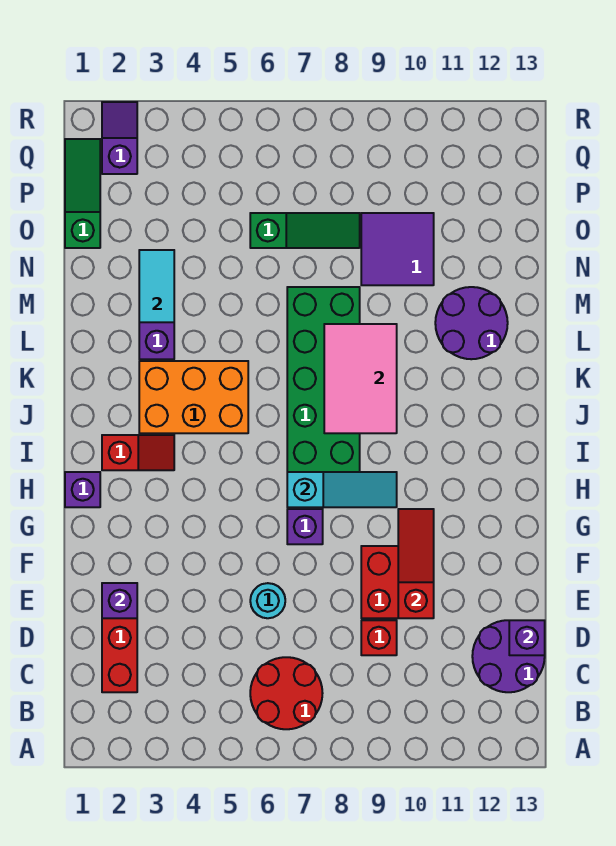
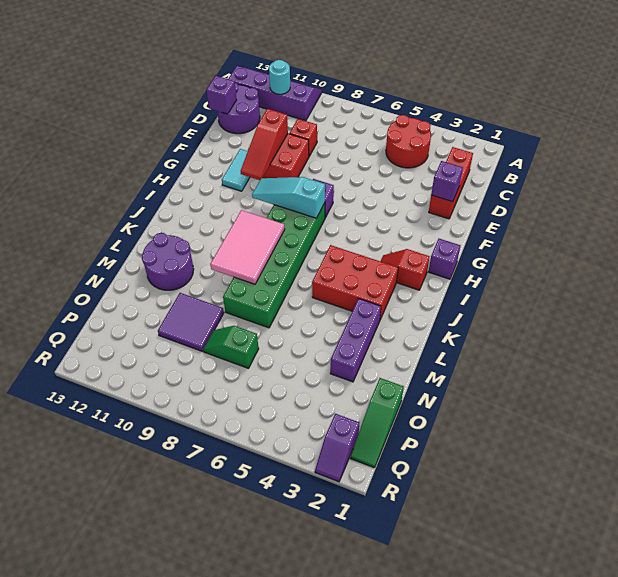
none -> purple slope A10:B13 level 1 top B
red round brick B6:C7 level 1 -> red round brick B4:C5 level 1
cyan round brick E6 level 1 -> cyan round brick B11 level 2
orange brick J3:K5 level 1 -> red brick J3:K5 level 1
cyan tile M3:N3 level 2 -> cyan tile F11:G11 level 1
green slope O6:O8 level 1 top 6 -> green slope O7:O8 level 1 top 7

